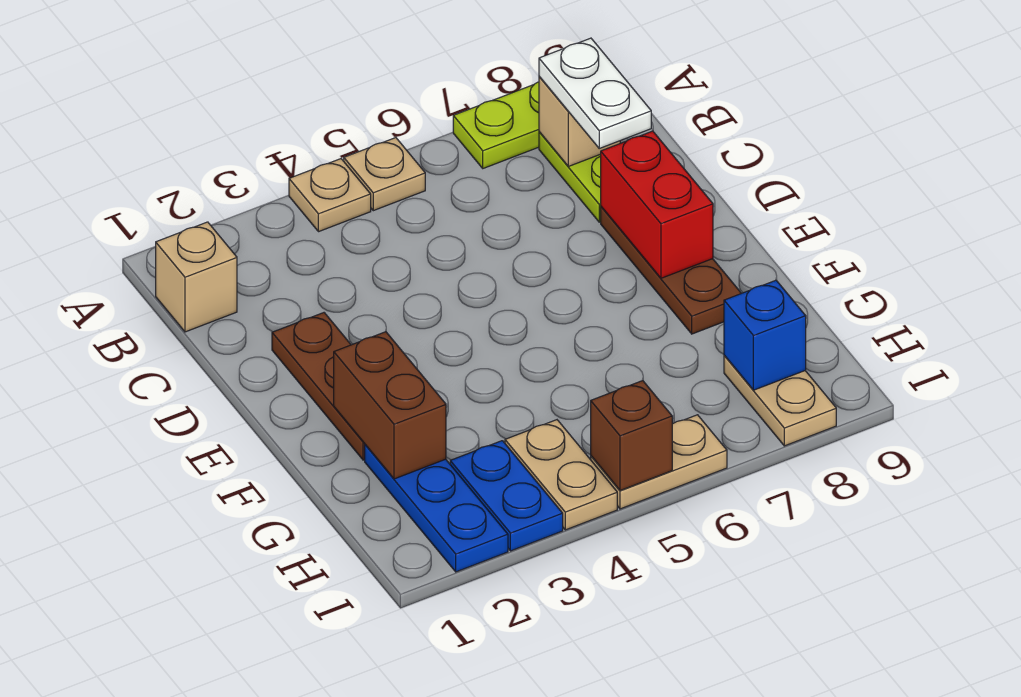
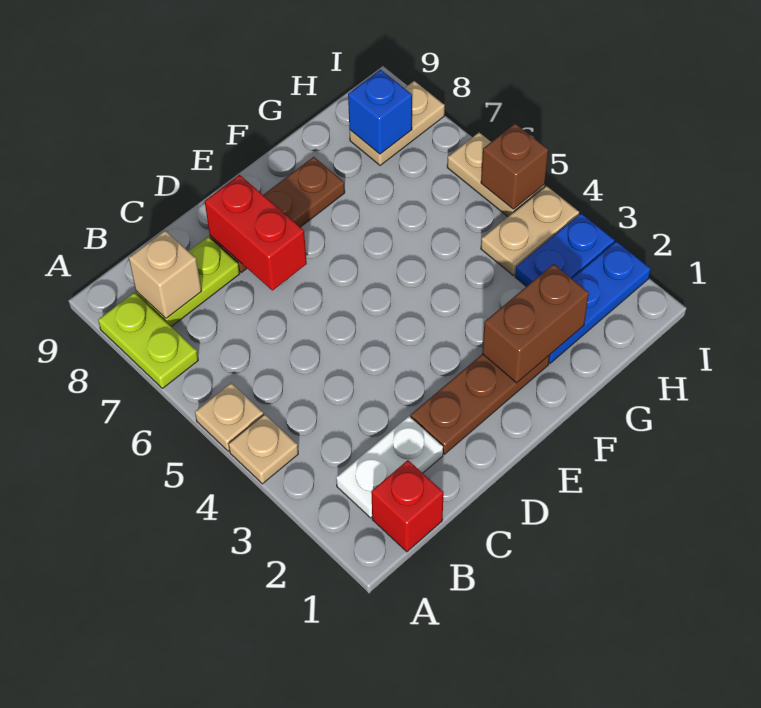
tan brick B1 level 1 -> red brick B1 level 1
white plate B8:C8 level 3 -> white plate B2:C2 level 1
red brick D8:E8 level 2 -> red brick D7:D8 level 2

